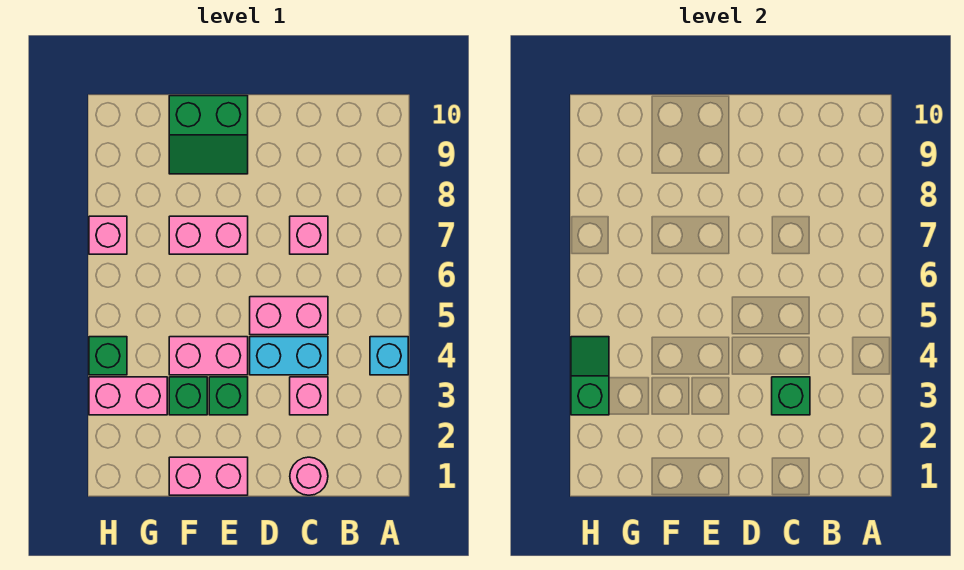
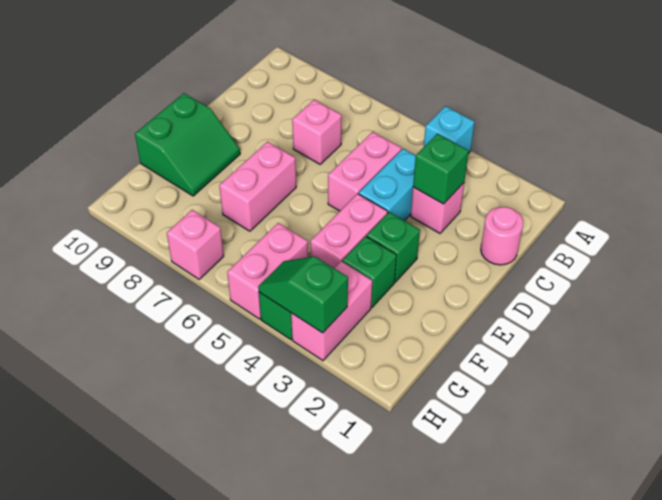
pink brick E1:F1 level 1 -> pink brick G5:H5 level 1

